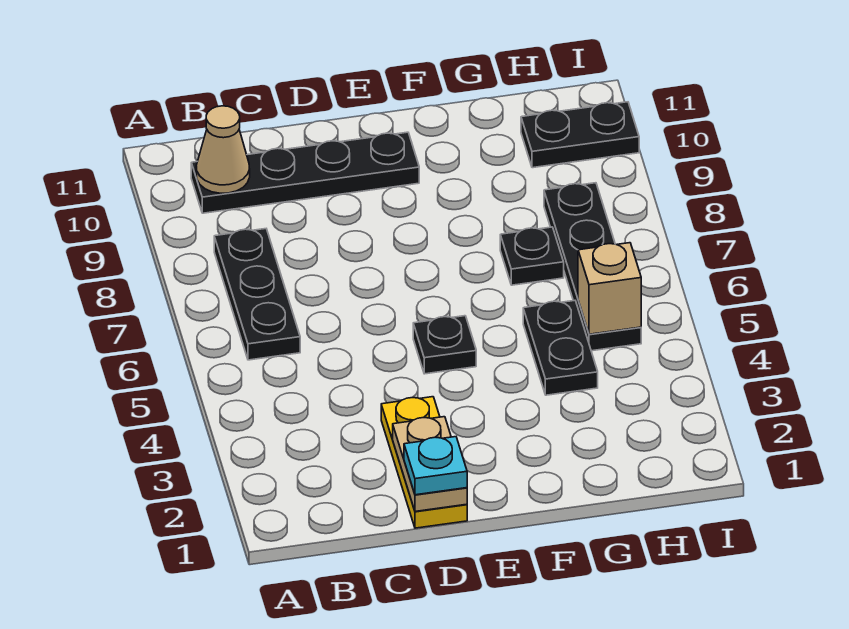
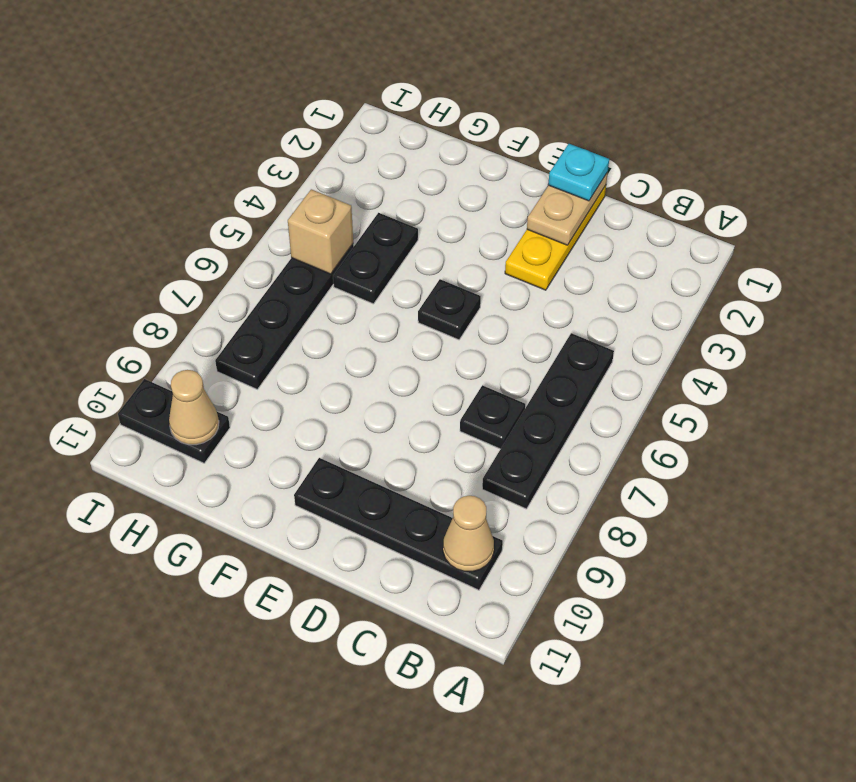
black plate B6:B8 level 1 -> black plate B5:B8 level 1
black plate G7 level 1 -> black plate C7 level 1
none -> tan cone H10 level 2

